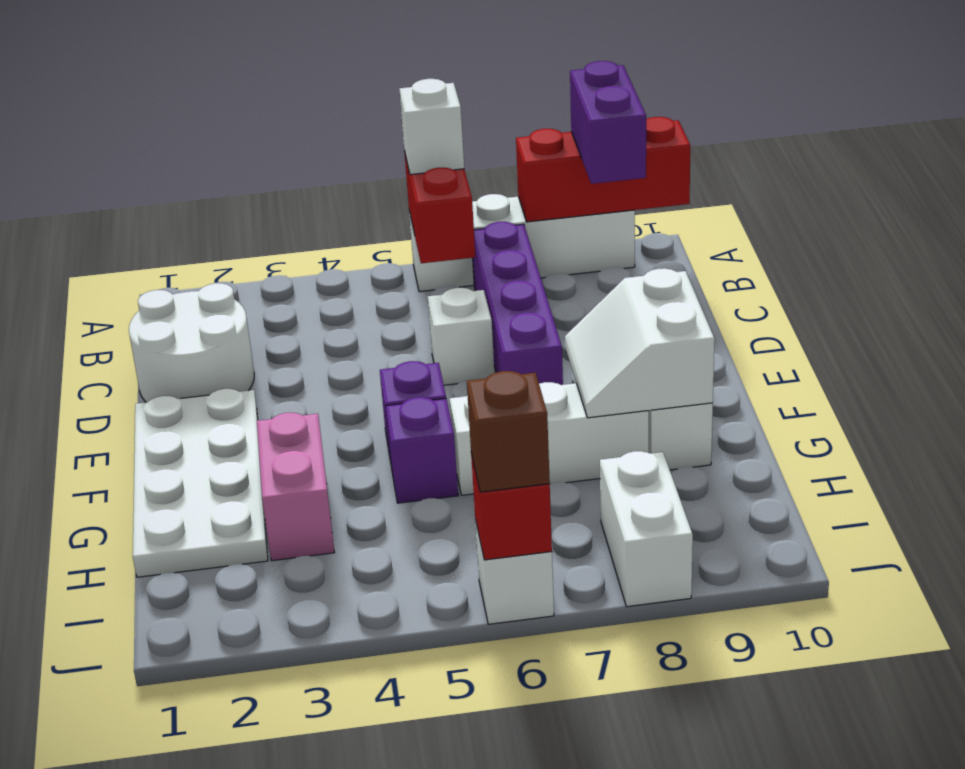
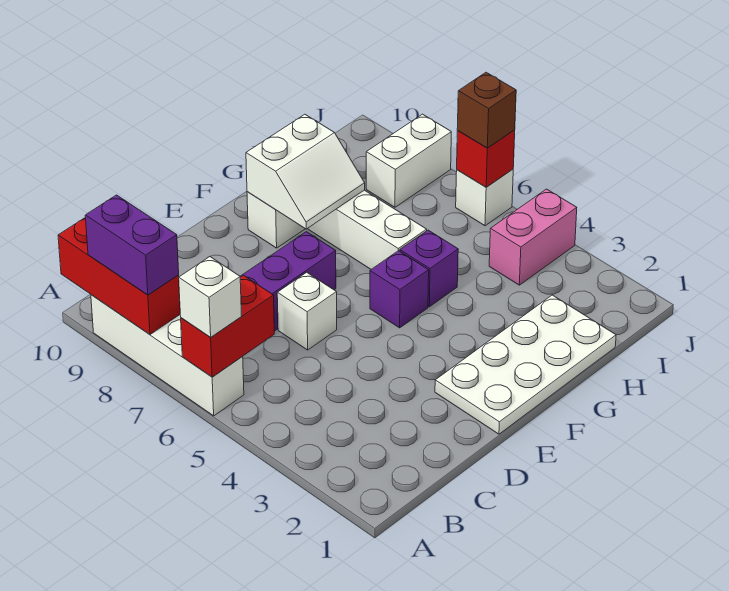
purple brick A9:B9 level 3 -> purple brick A8:A9 level 3
white round brick C1:D2 level 1 -> none
pink brick G3:H3 level 1 -> pink brick I4:J4 level 1

